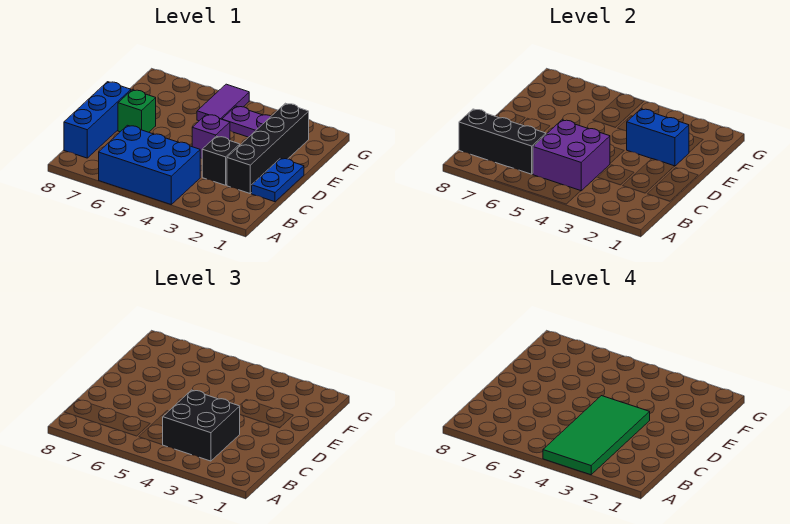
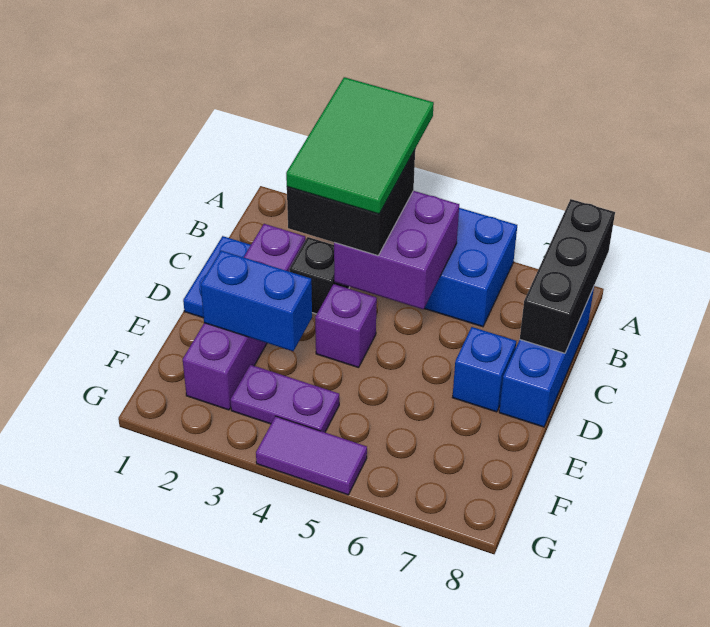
green tile A3:D4 level 4 -> green tile A3:C4 level 4
black brick B6:B8 level 2 -> black brick A8:C8 level 2
black brick C2:F2 level 1 -> purple brick C2:F2 level 1
green brick D7 level 1 -> blue brick D7 level 1
purple tile F5:G5 level 1 -> purple tile G4:G5 level 1

